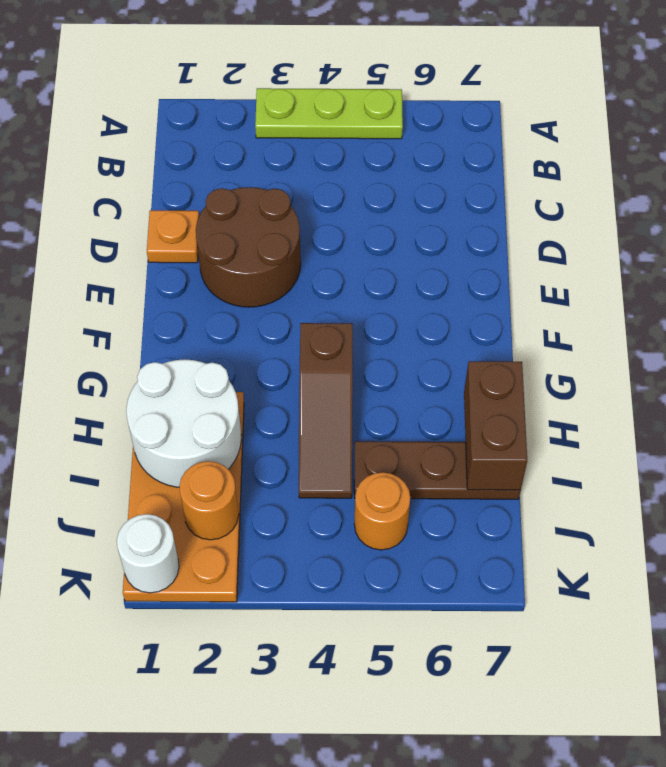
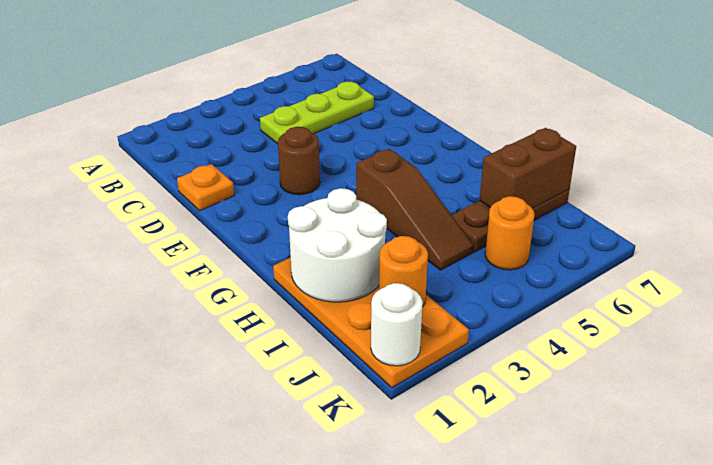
lime plate A3:A5 level 1 -> lime plate C4:C6 level 1
brown round brick D2:E3 level 1 -> brown round brick E3 level 1
brown brick H7:I7 level 2 -> brown brick I6:I7 level 2

